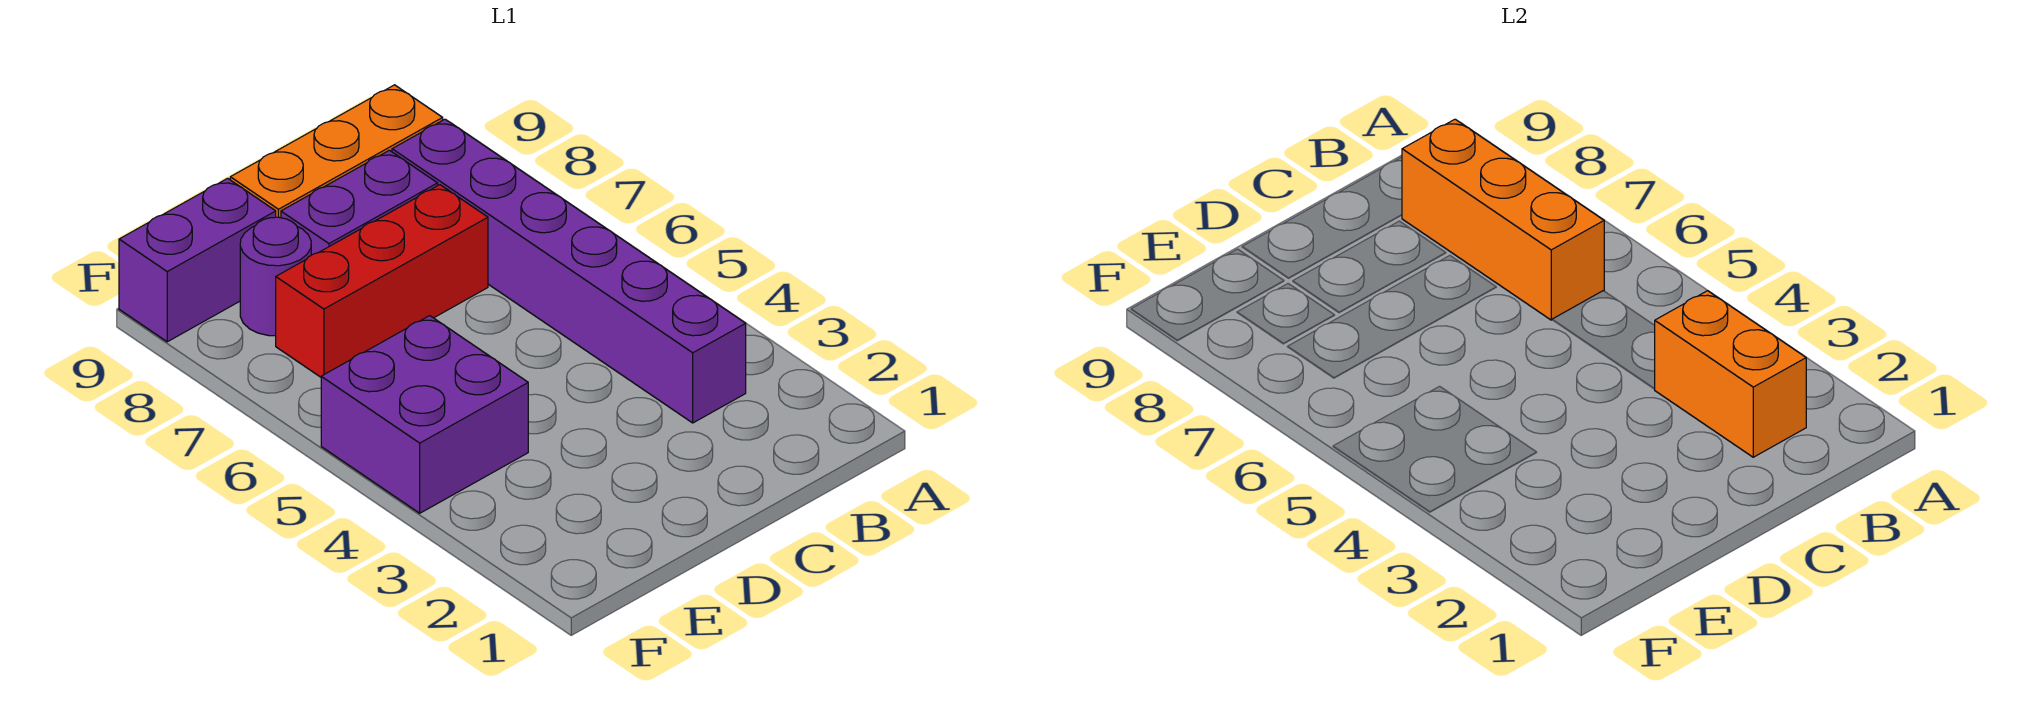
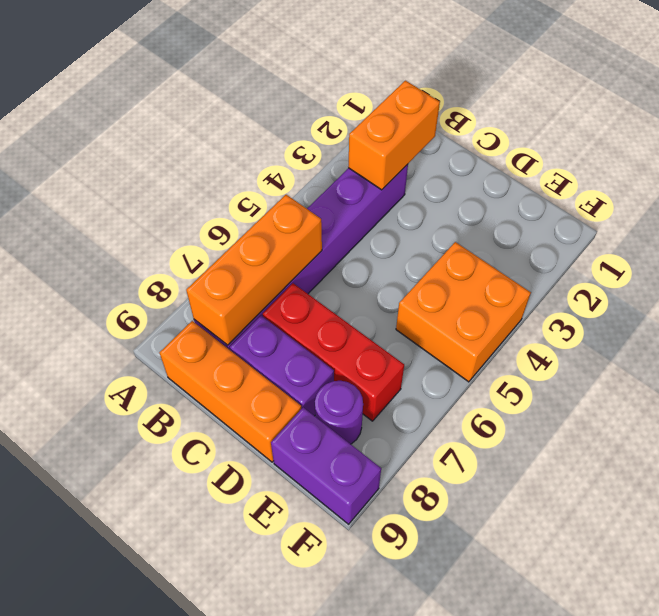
purple brick E4:F5 level 1 -> orange brick E4:F5 level 1

